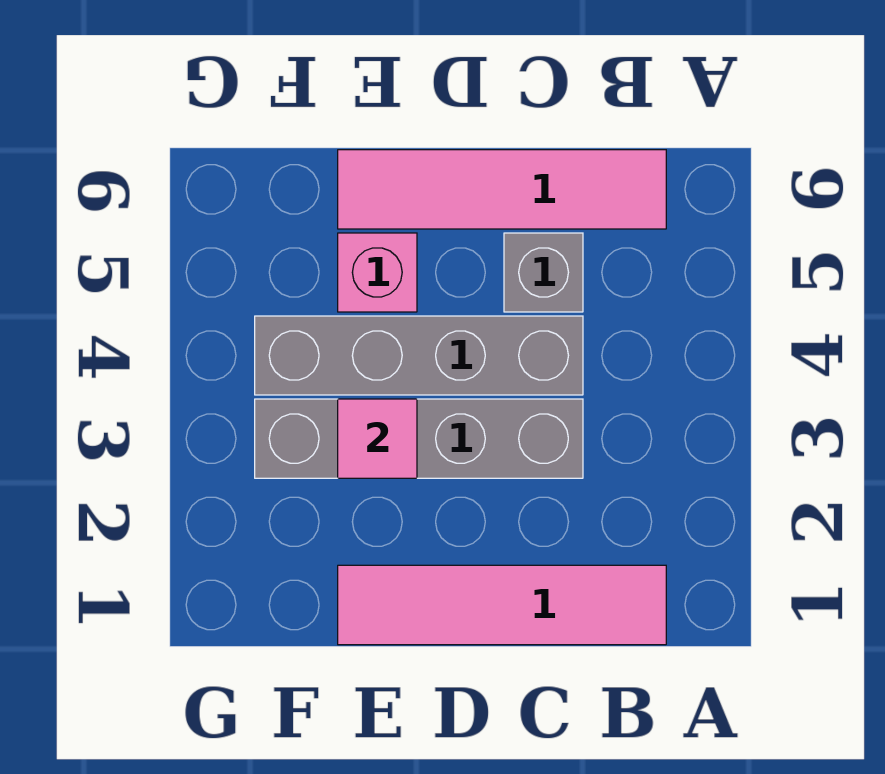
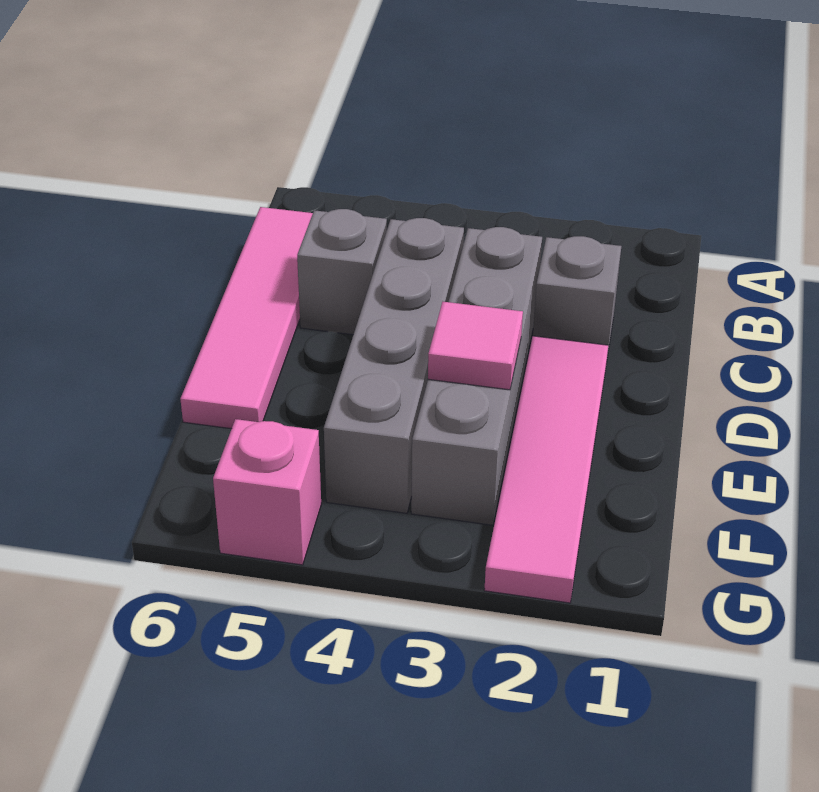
pink tile B1:E1 level 1 -> pink tile D2:G2 level 1
none -> grey brick C2 level 1
pink brick E5 level 1 -> pink brick G5 level 1

